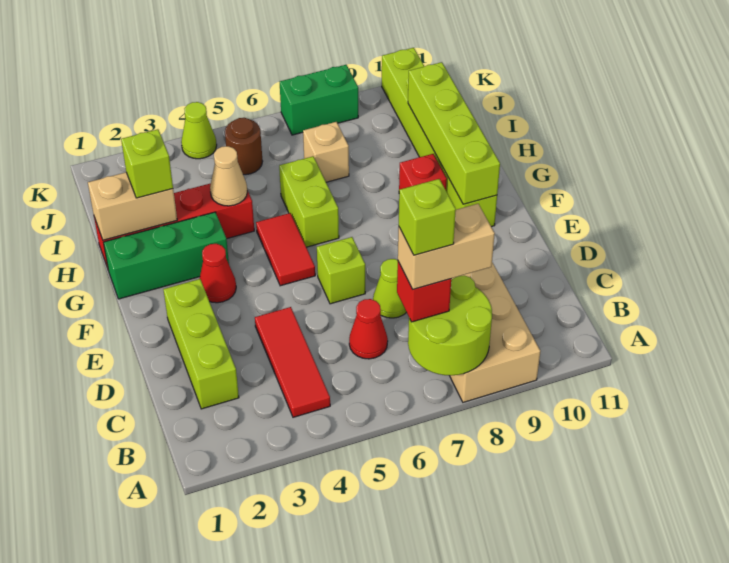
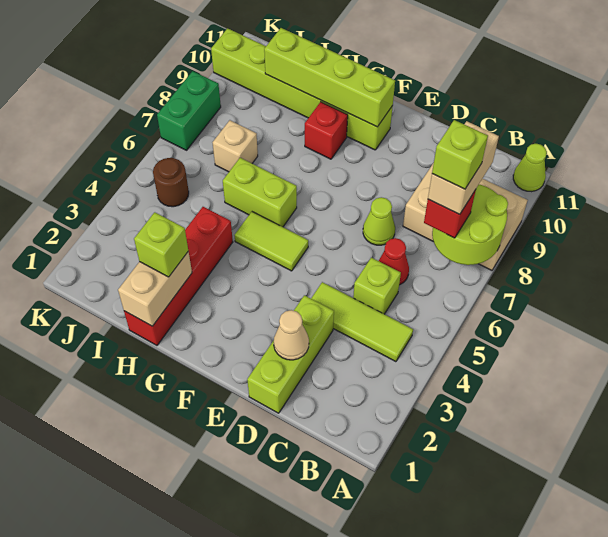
red tile B4:D4 level 1 -> lime tile B4:D4 level 1
lime brick C2:E2 level 1 -> lime brick D1:D3 level 1
lime brick E6 level 1 -> lime brick C5 level 1
red cone F3 level 1 -> none
red tile F5:G5 level 1 -> lime tile F5:G5 level 1
green brick G1:G3 level 1 -> none
tan cone H4 level 2 -> tan cone D2 level 2
lime cone K4 level 1 -> lime cone A11 level 1

